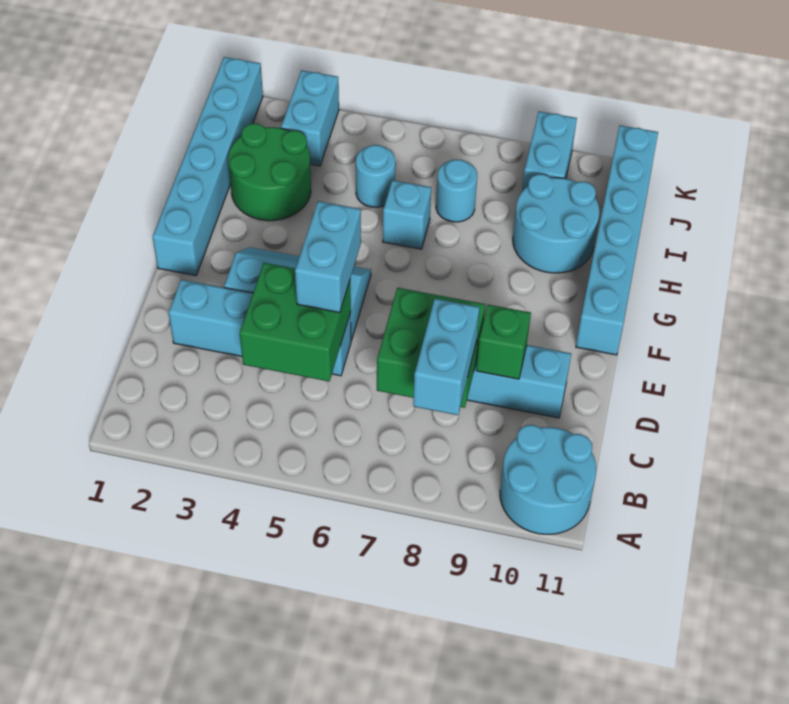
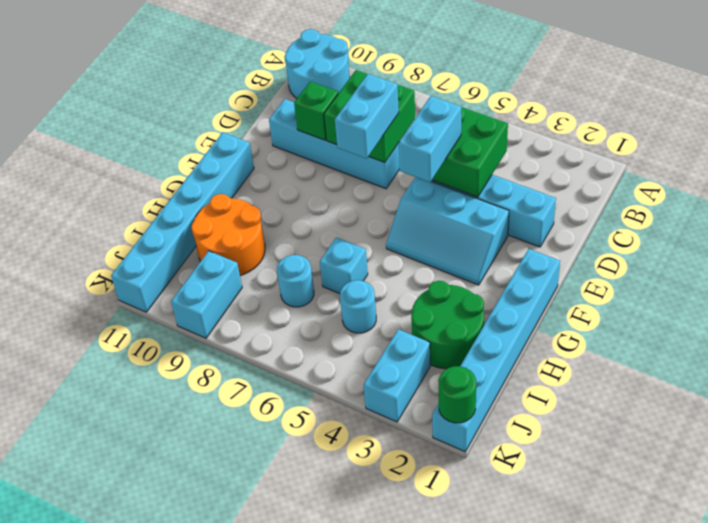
cyan brick B8:C8 level 3 -> cyan brick D7:E7 level 3
cyan round brick H9:I10 level 1 -> orange round brick H9:I10 level 1
none -> green round brick K1 level 2

